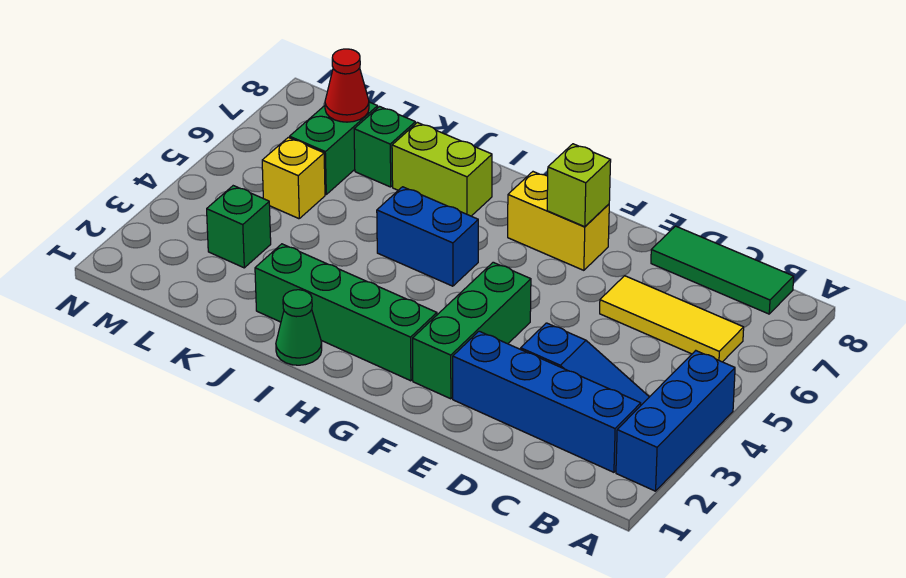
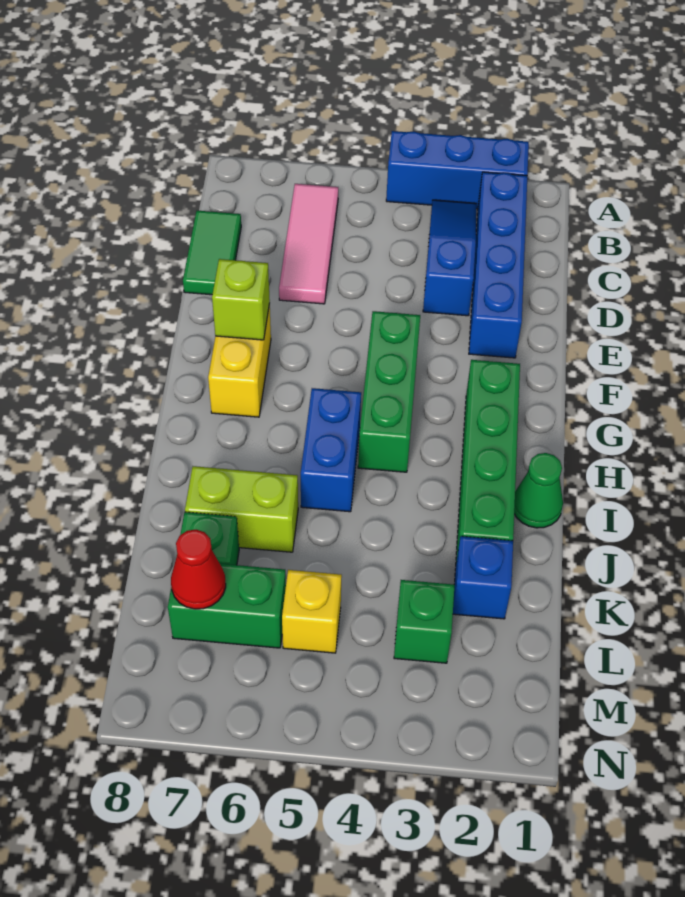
yellow tile B6:D6 level 1 -> pink tile B6:D6 level 1
green tile B8:D8 level 1 -> green tile C8:D8 level 1
green brick F2:F4 level 1 -> green brick F4:H4 level 1
lime brick I7:J7 level 1 -> lime brick J6:J7 level 1
none -> blue brick K2 level 1

